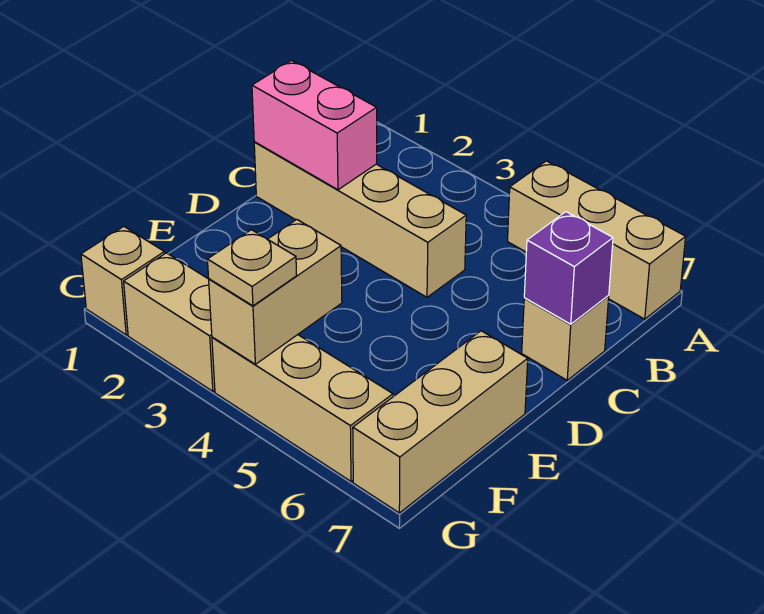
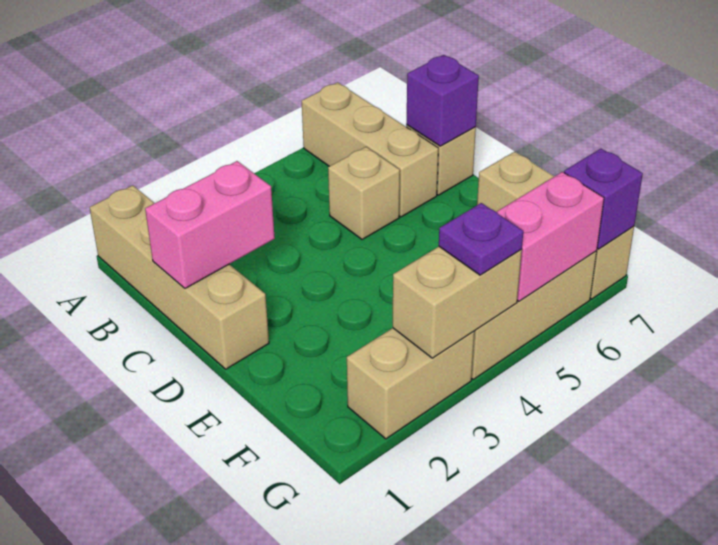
tan brick A5:A7 level 1 -> tan brick A6:C6 level 1
tan brick C1:C4 level 1 -> tan brick A1:D1 level 1
tan brick F4:G4 level 2 -> tan brick G3:G4 level 2
tan brick G1 level 1 -> tan brick C5 level 1
tan plate G4 level 3 -> purple plate G4 level 3
none -> pink brick G5:G6 level 2
none -> purple brick G7 level 2

